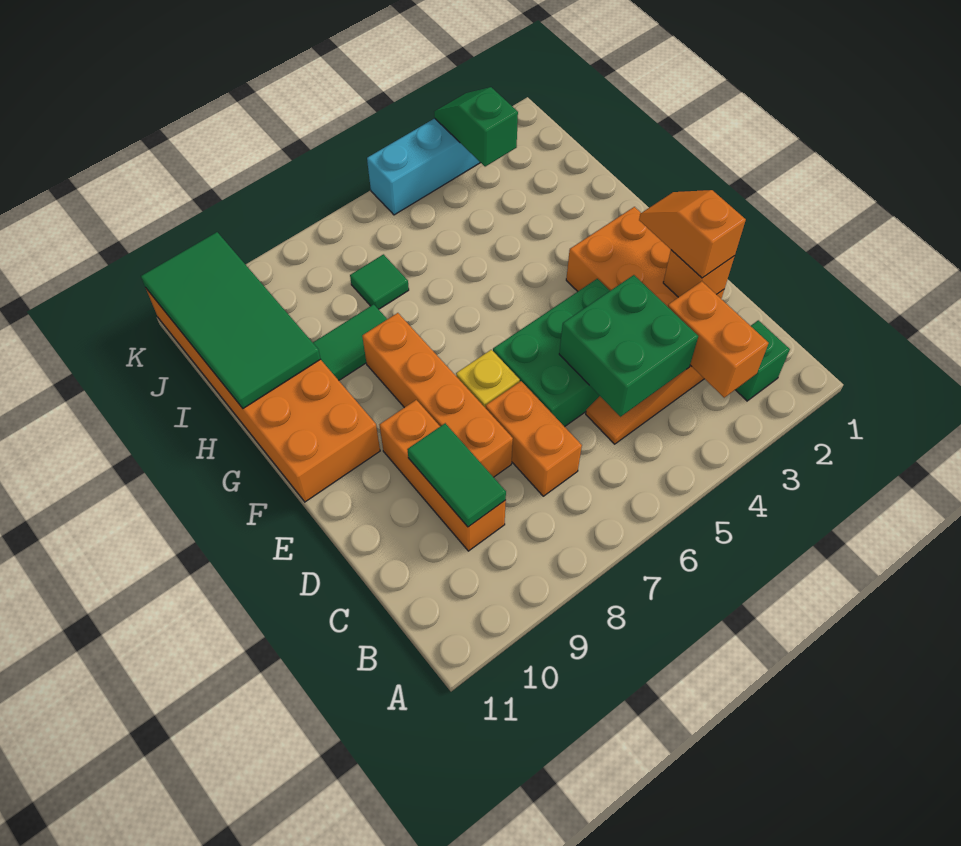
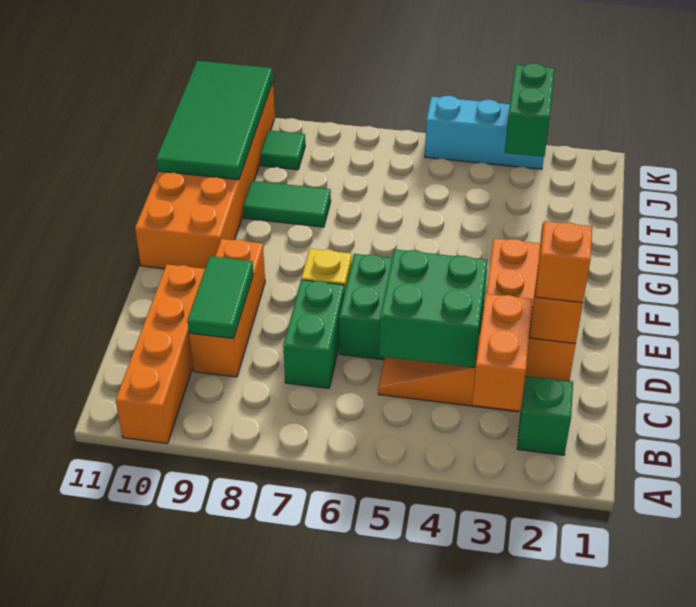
orange brick C7:D7 level 1 -> green brick C7:D7 level 1
orange brick D8:G8 level 1 -> orange brick A10:D10 level 1
green tile I7 level 1 -> green tile J9 level 1
green slope J3:K3 level 2 top J -> green brick J3:K3 level 2

